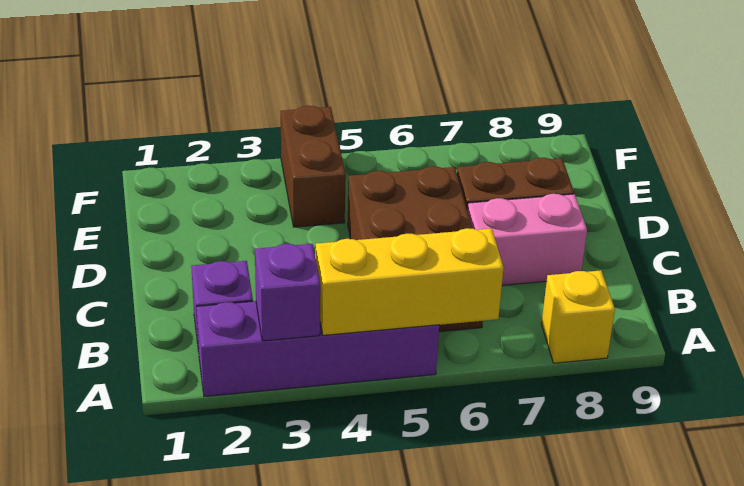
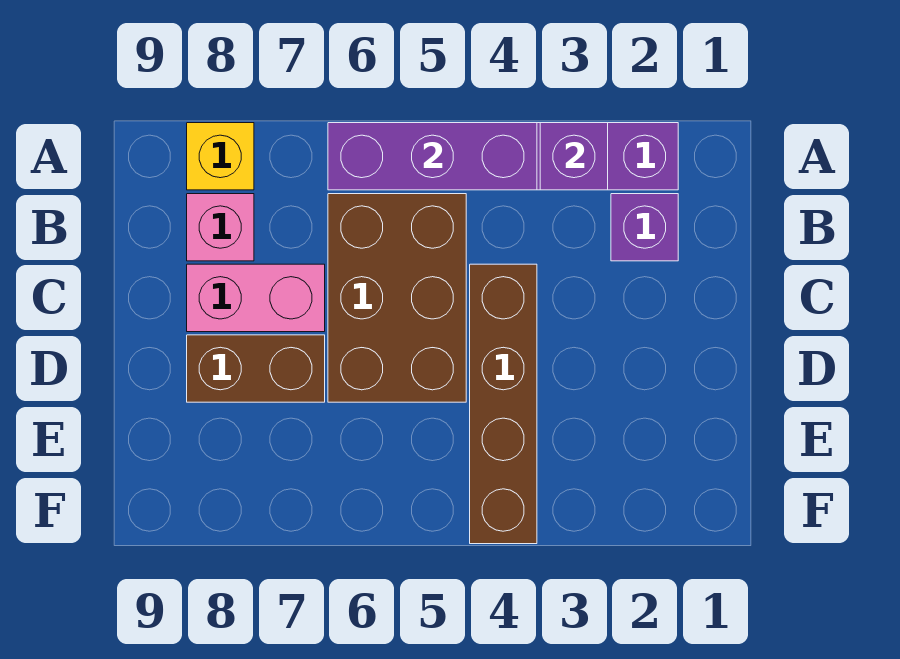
yellow brick A4:A6 level 2 -> purple brick A4:A6 level 2
none -> pink brick B8 level 1
brown brick E4:F4 level 1 -> brown brick C4:F4 level 1

